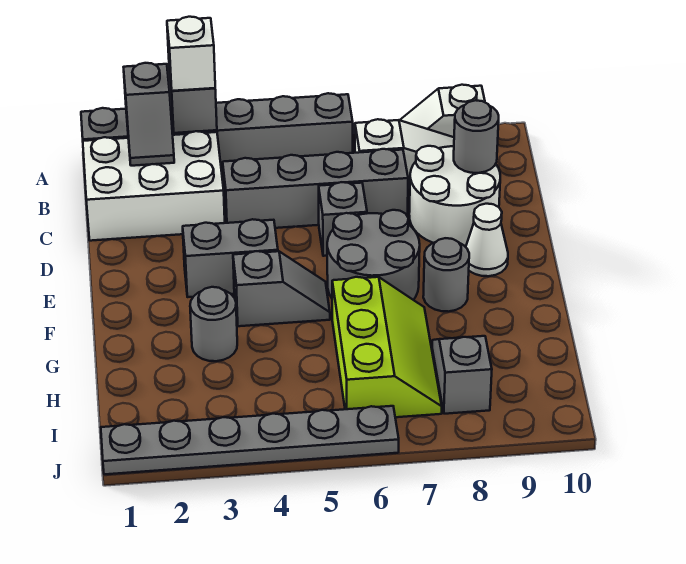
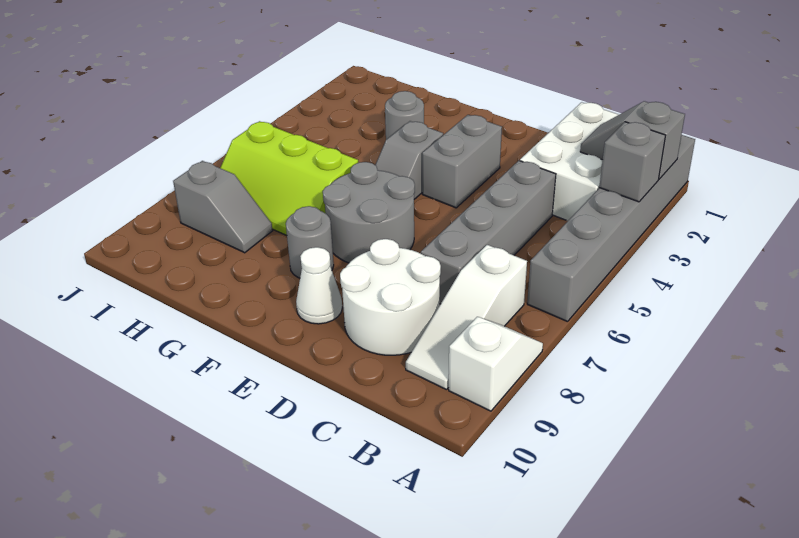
white brick A3 level 3 -> none
grey round brick C9 level 2 -> none
grey brick D6 level 1 -> none
grey plate J1:J6 level 1 -> none

